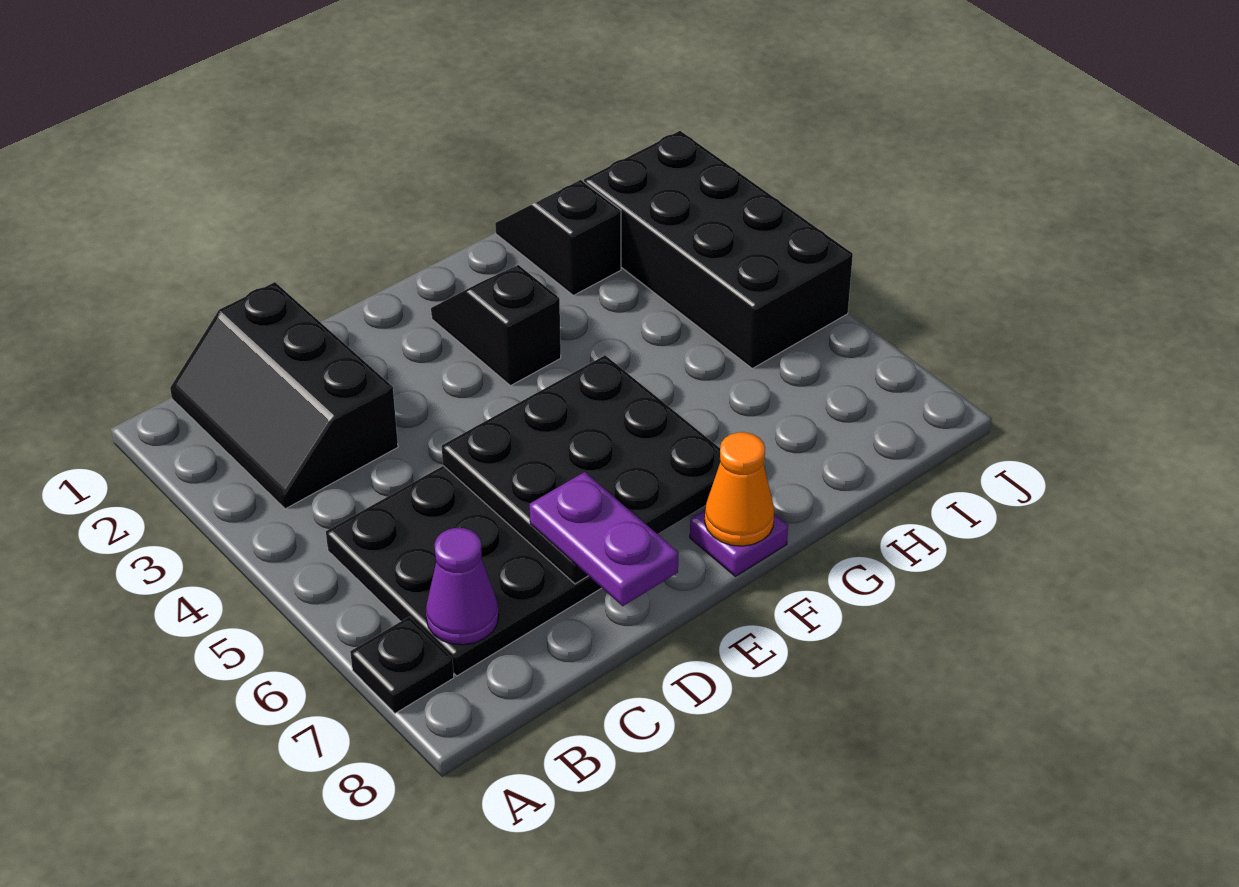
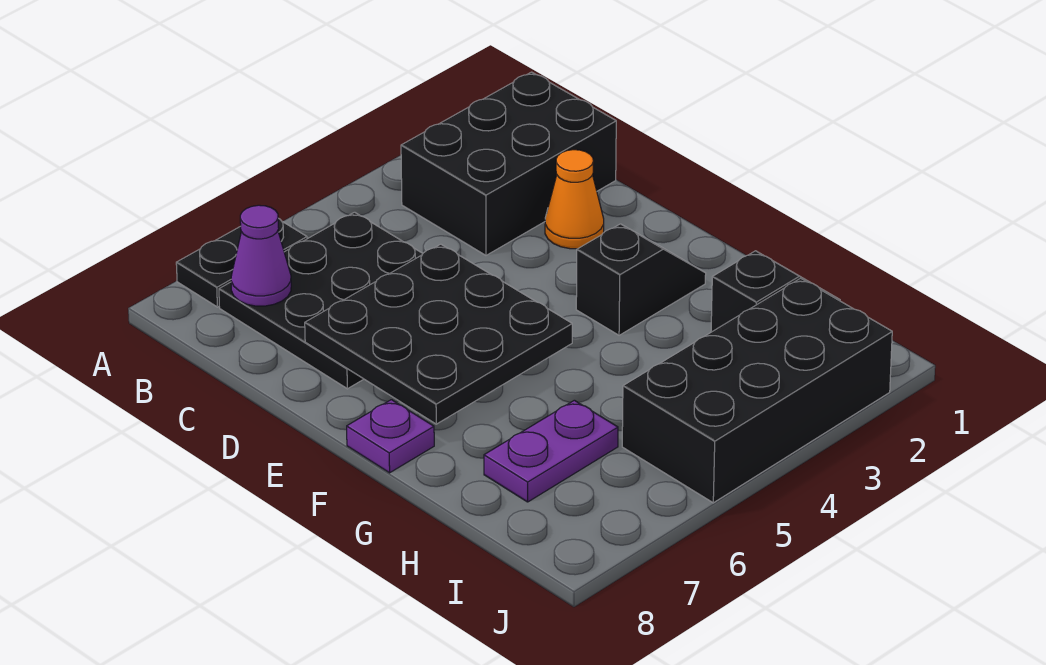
black plate A7 level 1 -> black plate A6:A7 level 1
black slope B1:C3 level 1 top C -> black brick B1:C3 level 1
purple plate D7:D8 level 3 -> purple plate H6:H7 level 1
orange cone F8 level 2 -> orange cone D2 level 1

